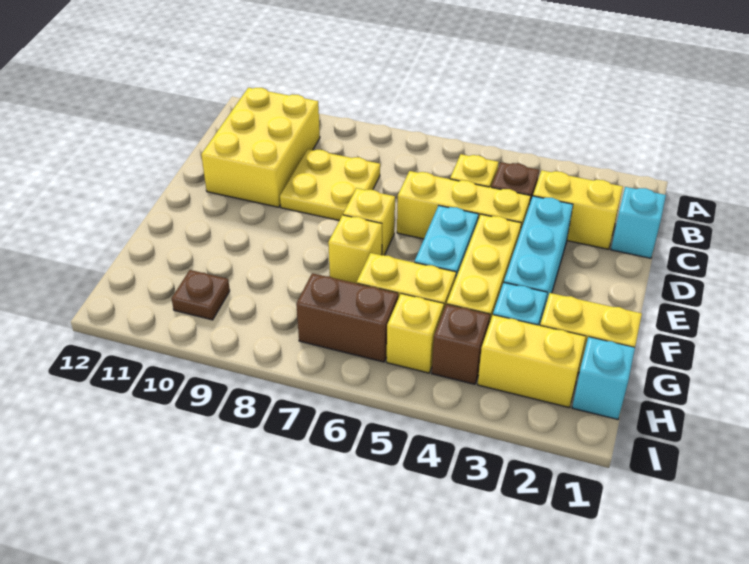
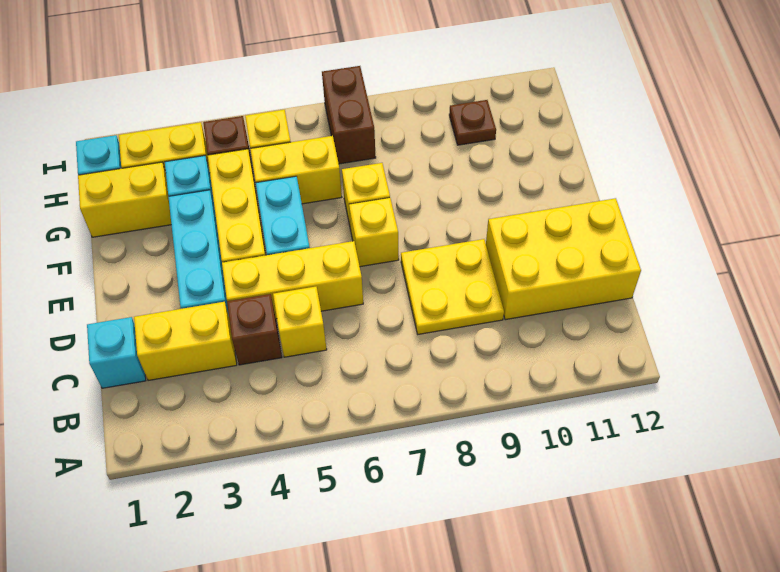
yellow brick B10:D11 level 1 -> yellow brick C10:D12 level 1
brown brick H6:H7 level 1 -> brown brick H7:I7 level 1

